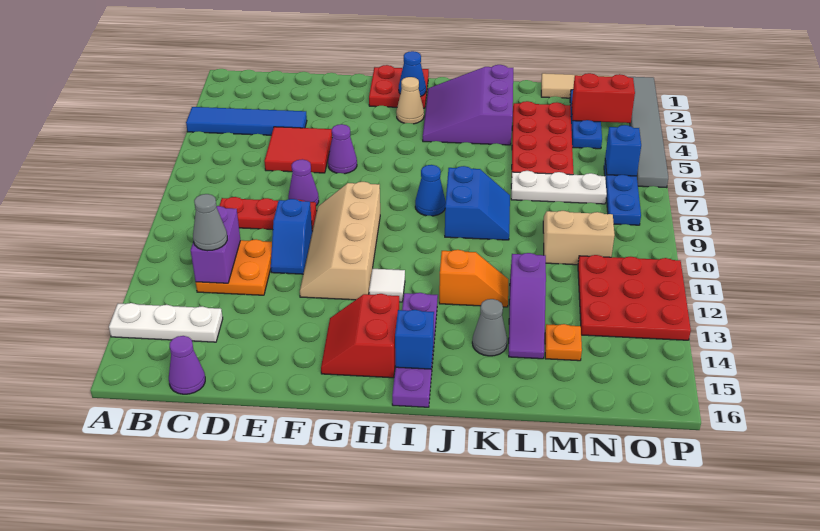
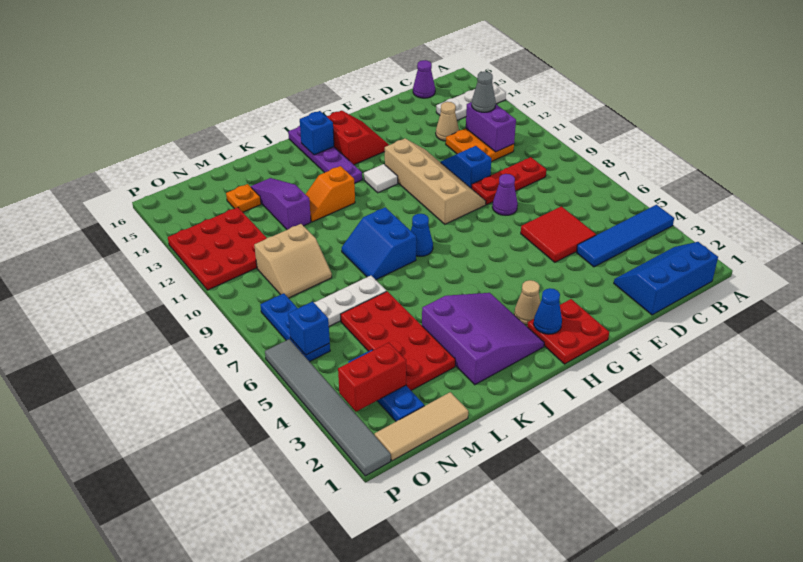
none -> blue slope B1:D2 level 1 top 1
none -> tan cone D13 level 1
purple cone F6 level 1 -> none
grey cone K14 level 1 -> none

